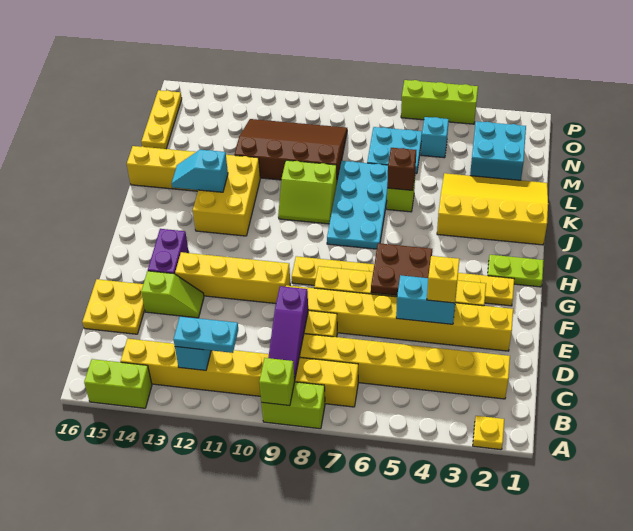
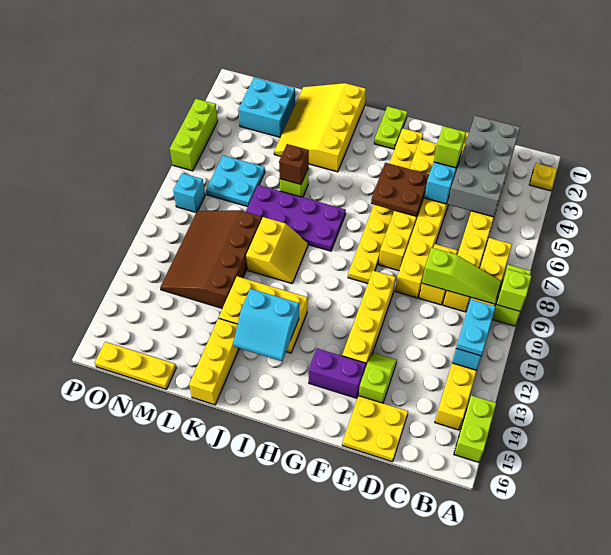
purple slope B9:D9 level 2 top D -> lime slope B9:D9 level 2 top D
none -> grey brick C2:D5 level 2
yellow brick E4 level 3 -> lime brick E4 level 3
cyan plate I7:L8 level 1 -> purple plate I7:L8 level 1
lime slope J9:K10 level 1 top K -> yellow slope J9:K10 level 1 top K
cyan slope J13:J14 level 2 top 13 -> cyan slope I13:J14 level 2 top 13
cyan brick N5 level 1 -> cyan brick O8 level 1

